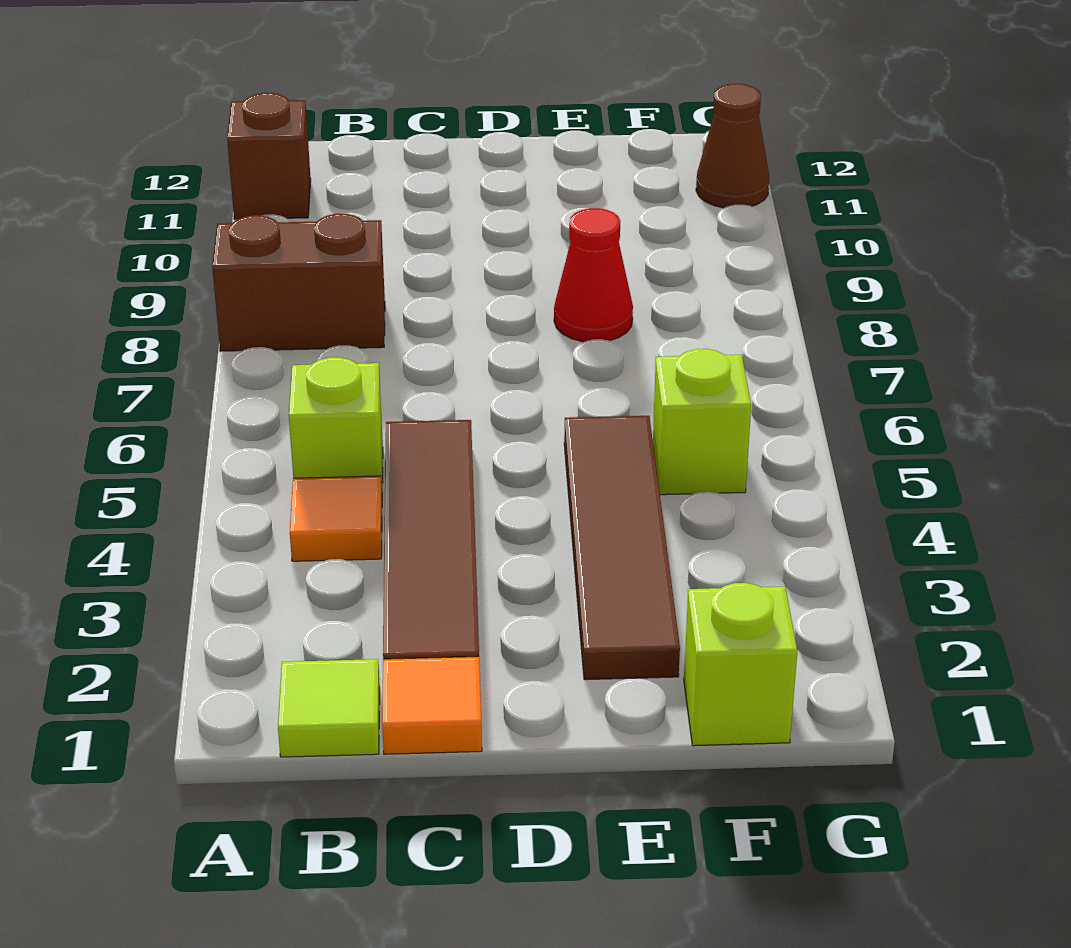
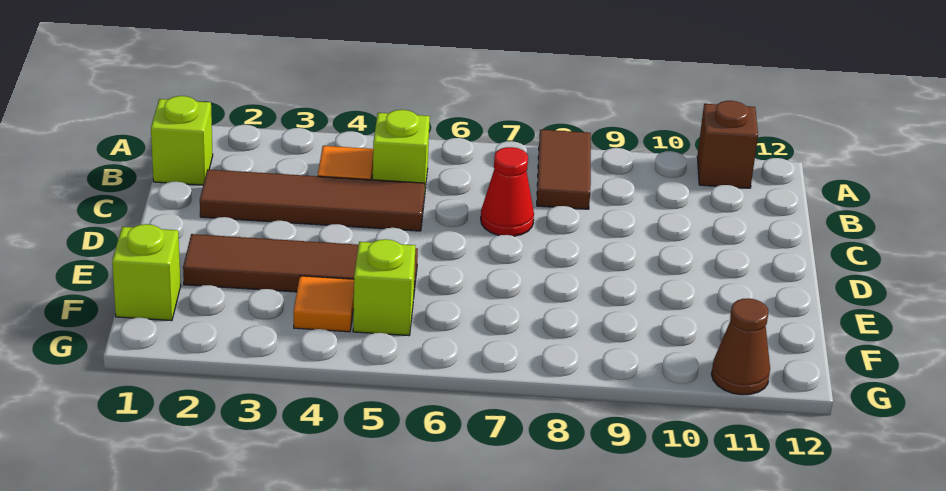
brown brick A8:B8 level 1 -> brown tile A8:B8 level 1
lime tile B1 level 1 -> lime brick B1 level 1
orange tile C1 level 1 -> orange tile F4 level 1
red cone E8 level 1 -> red cone C7 level 1

